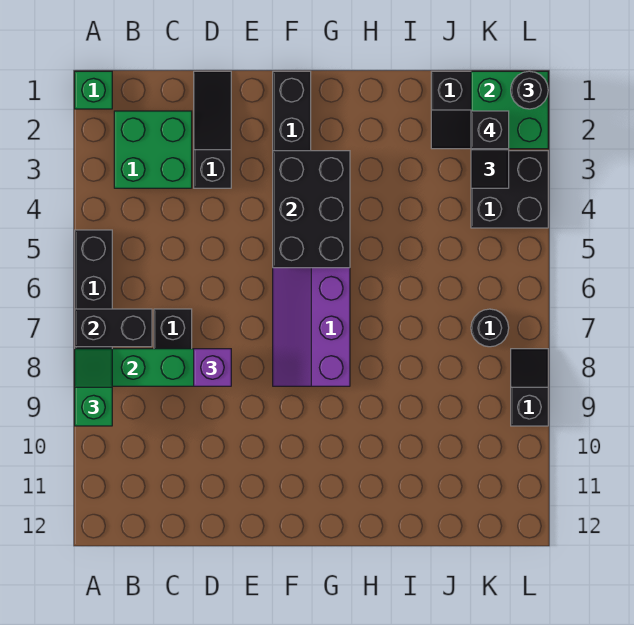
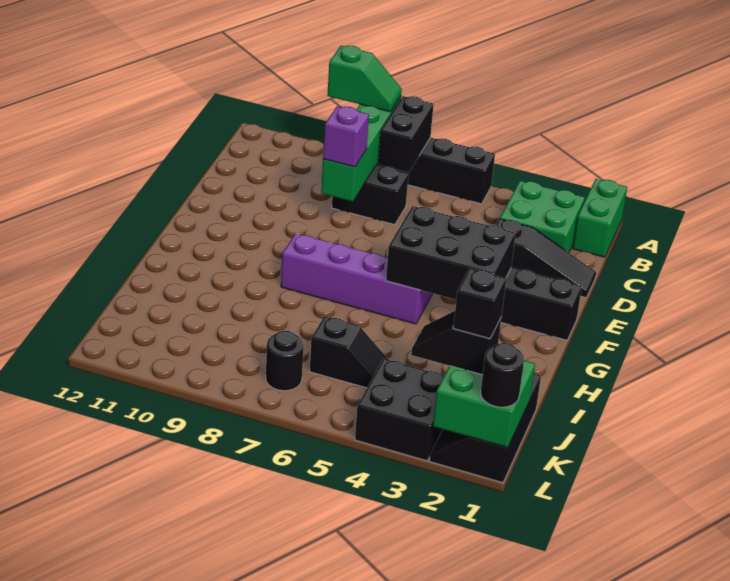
green brick A1 level 1 -> green brick A1:B1 level 1
black slope L8:L9 level 1 top 9 -> black slope J5:J6 level 1 top 6

